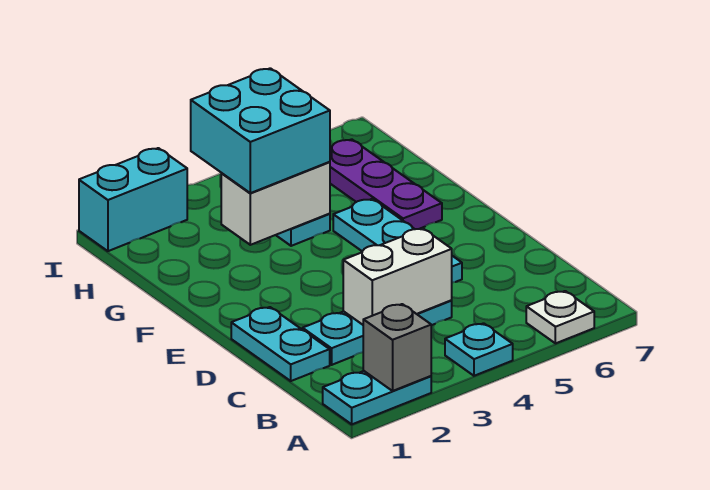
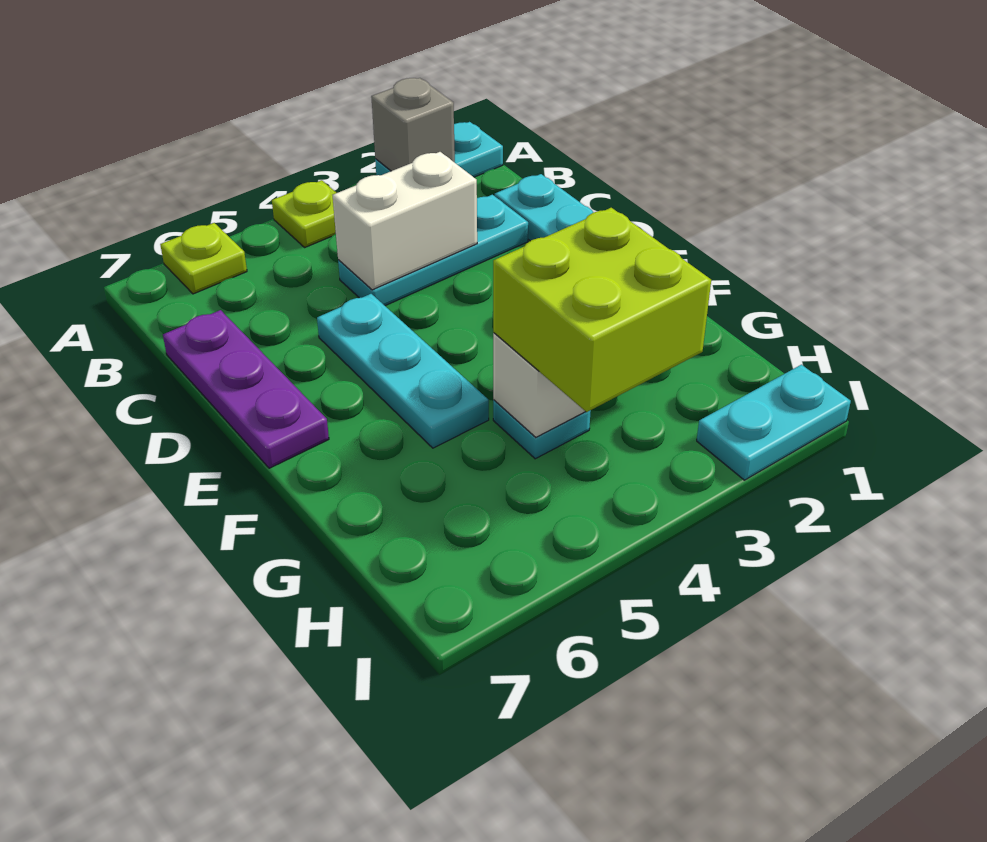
cyan plate A4 level 1 -> lime plate A4 level 1
white plate A6 level 1 -> lime plate A6 level 1
purple plate F6:H6 level 1 -> purple plate C7:E7 level 1
cyan brick G3:H4 level 3 -> lime brick G3:H4 level 3
cyan brick I1:I2 level 1 -> cyan plate I1:I2 level 1

